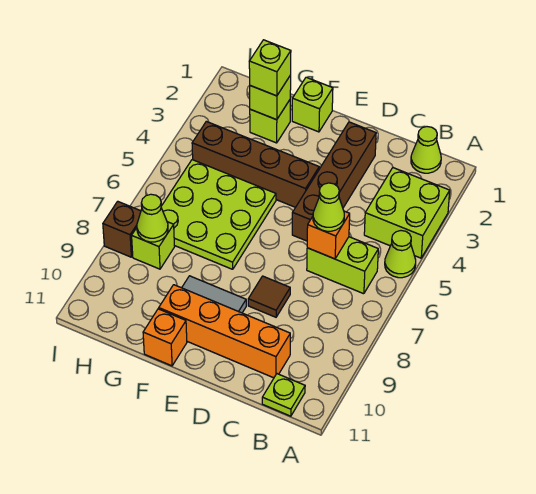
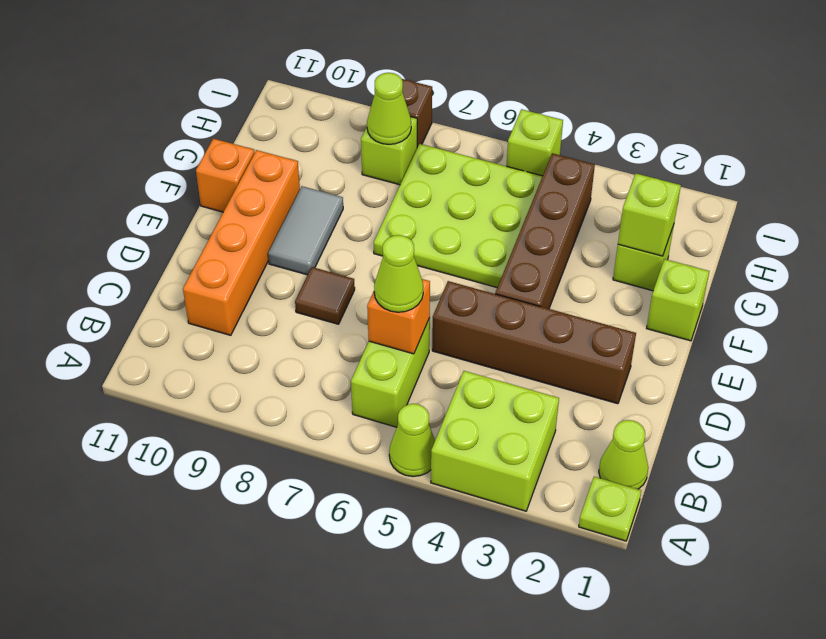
lime plate B11 level 1 -> lime plate A1 level 1
lime brick G2 level 3 -> lime brick I5 level 1

